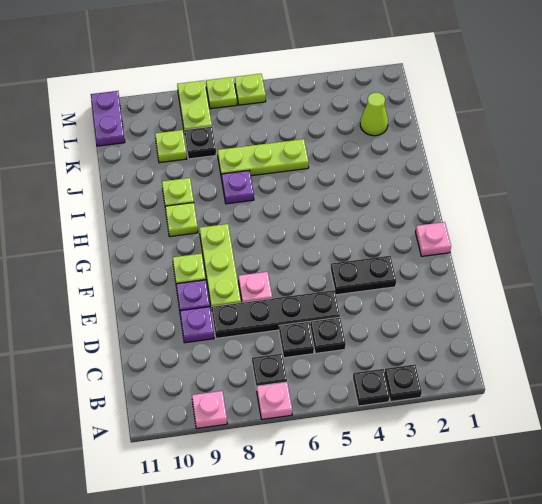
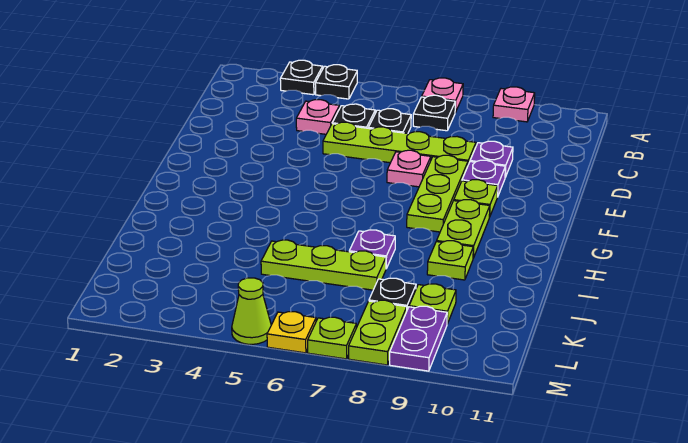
black plate D5:D8 level 1 -> lime plate D5:D8 level 1
black plate E3:E4 level 1 -> none
pink plate F1 level 1 -> pink plate C4 level 1
lime plate H9 level 1 -> lime plate G9:H9 level 1
lime cone K2 level 1 -> lime cone M5 level 1
purple plate L11:M11 level 1 -> purple plate L9:M9 level 1
lime plate M6 level 1 -> yellow plate M6 level 1

